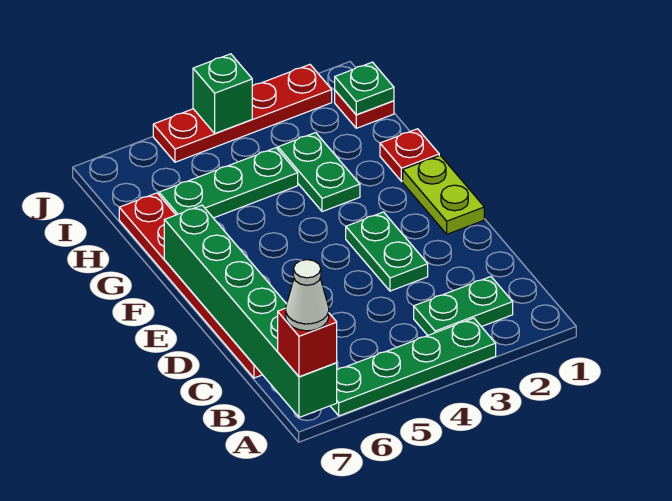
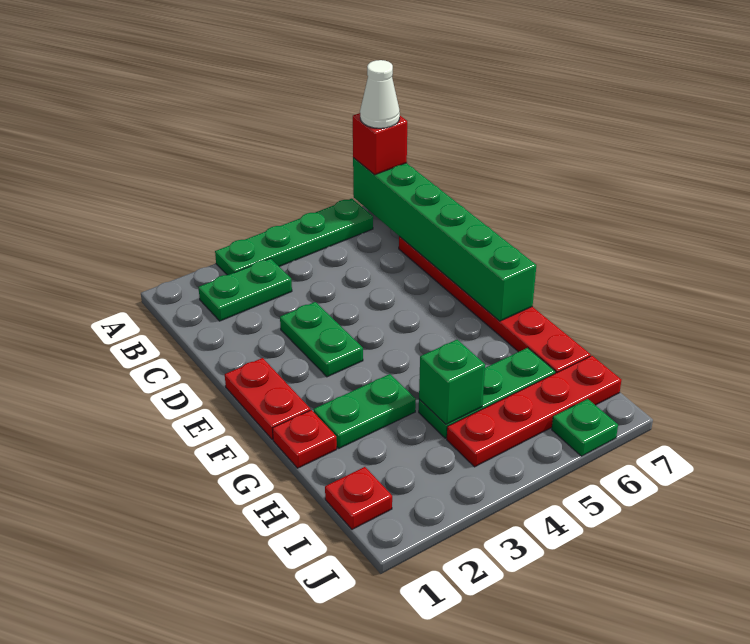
lime plate E1:F1 level 1 -> red plate E1:F1 level 1
green plate G3:H3 level 1 -> green plate G2:G3 level 1
green plate I1 level 2 -> green plate J6 level 1
red plate J2:J5 level 1 -> red plate I4:I7 level 1
green brick J4 level 2 -> green brick H4 level 2

